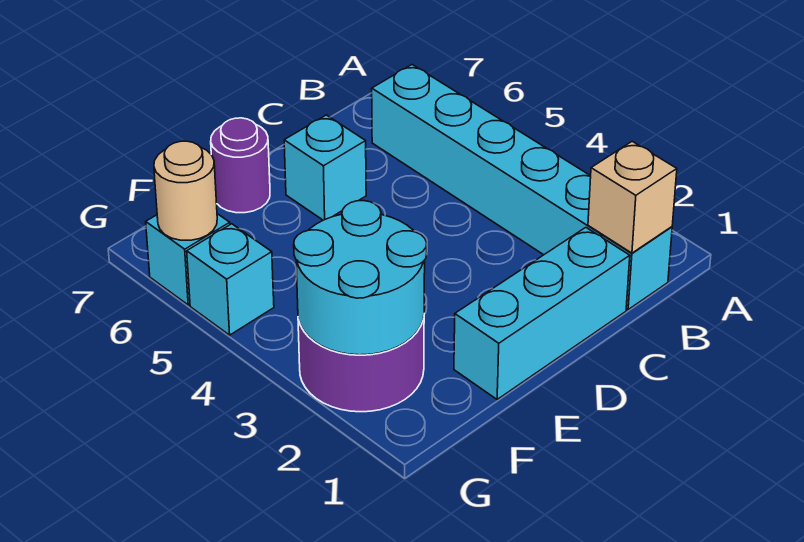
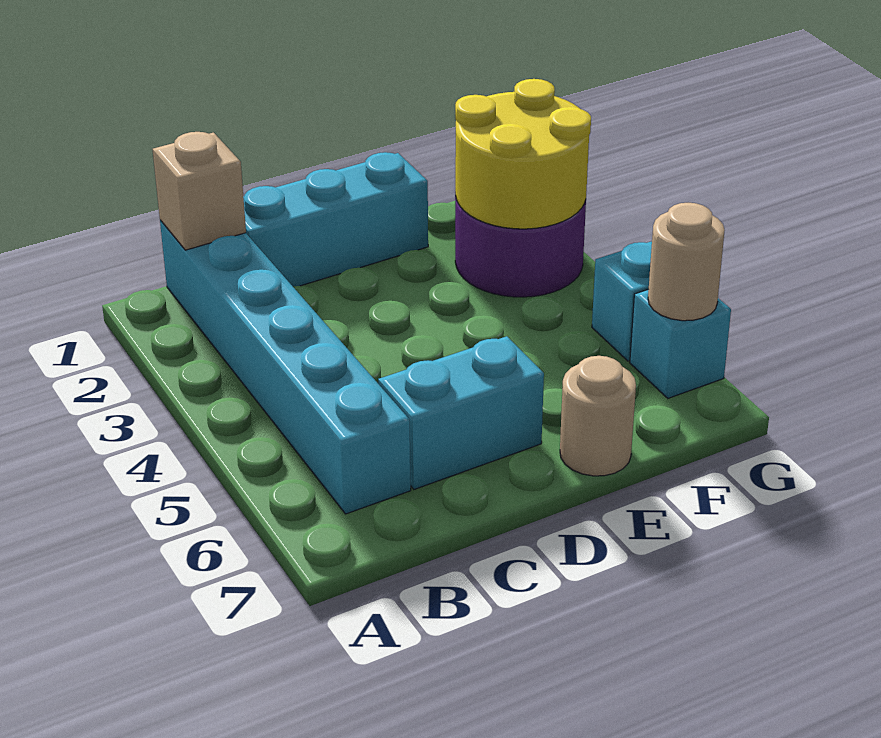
cyan brick D6 level 1 -> cyan brick C6:D6 level 1
purple round brick E7 level 1 -> tan round brick E7 level 1
cyan round brick F2:G3 level 2 -> yellow round brick F2:G3 level 2

